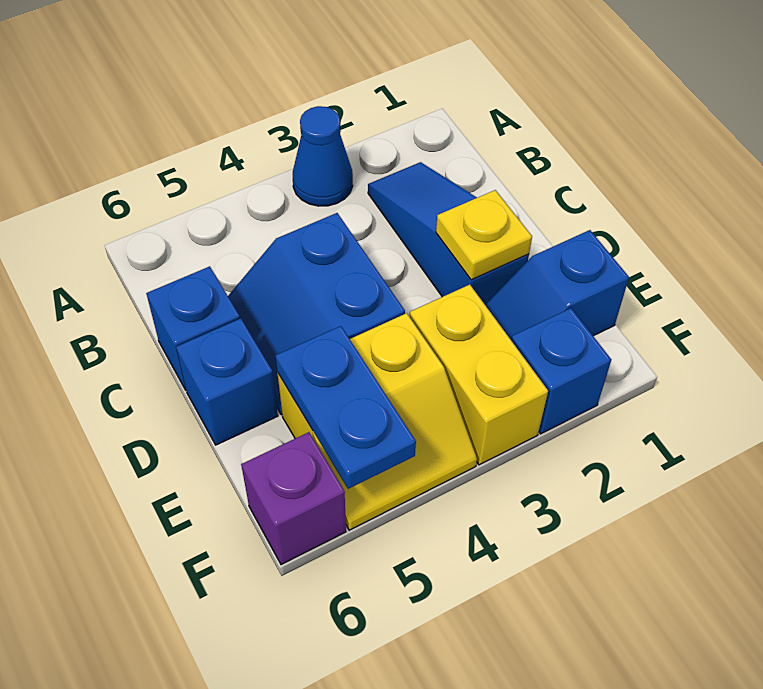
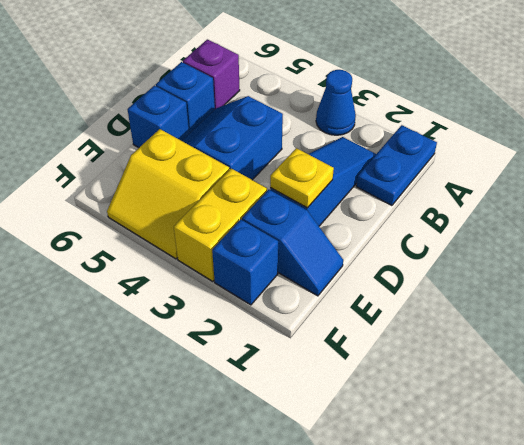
blue slope E1:E2 level 1 top 1 -> blue slope E1:E2 level 1 top 2
blue plate E5:F5 level 2 -> blue plate A1:B1 level 1
purple brick F6 level 1 -> purple brick B6 level 1

